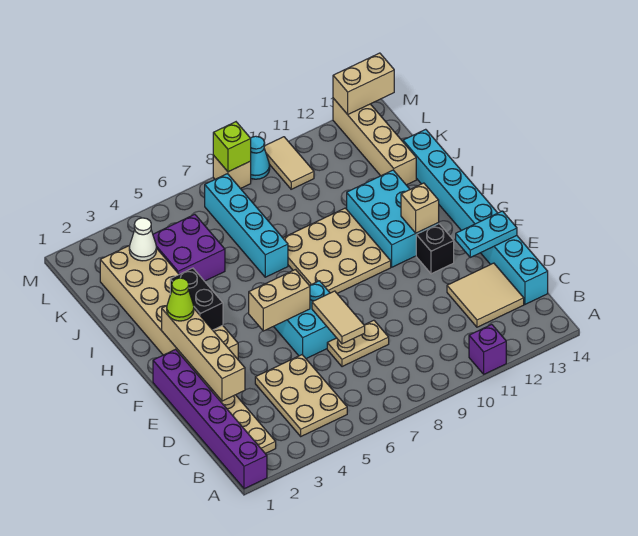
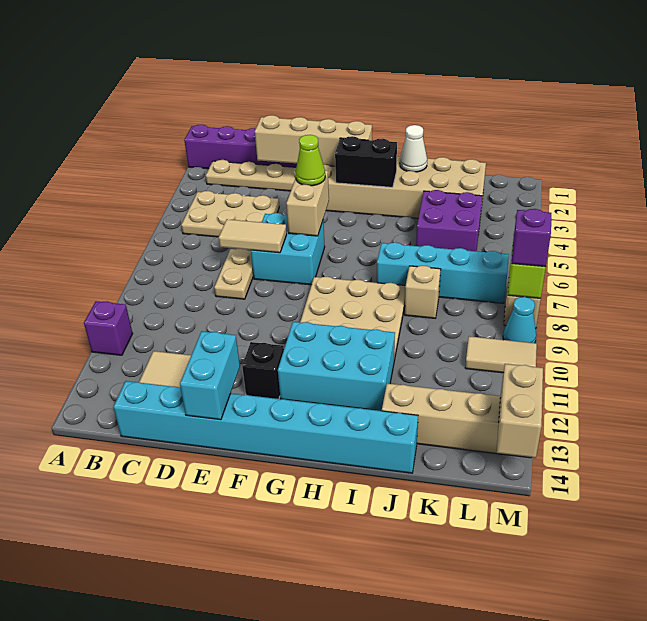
cyan plate E13:E14 level 2 -> cyan brick E13:E14 level 2
lime cone G2 level 3 -> lime cone F5 level 3
tan brick G12 level 2 -> tan brick J8 level 1
white cone K3 level 2 -> white cone I2 level 2
none -> purple brick M8 level 3

